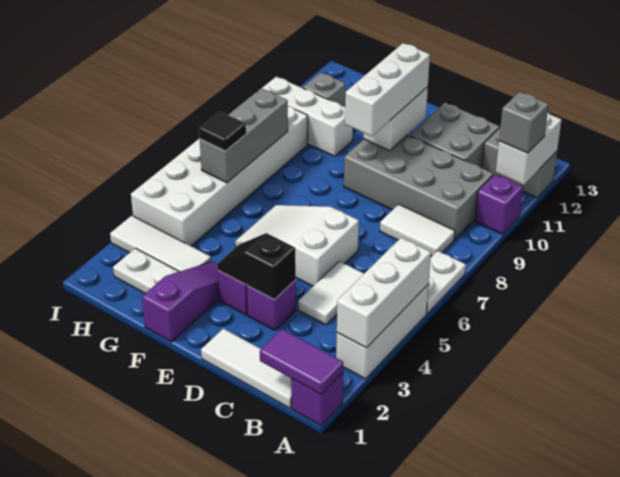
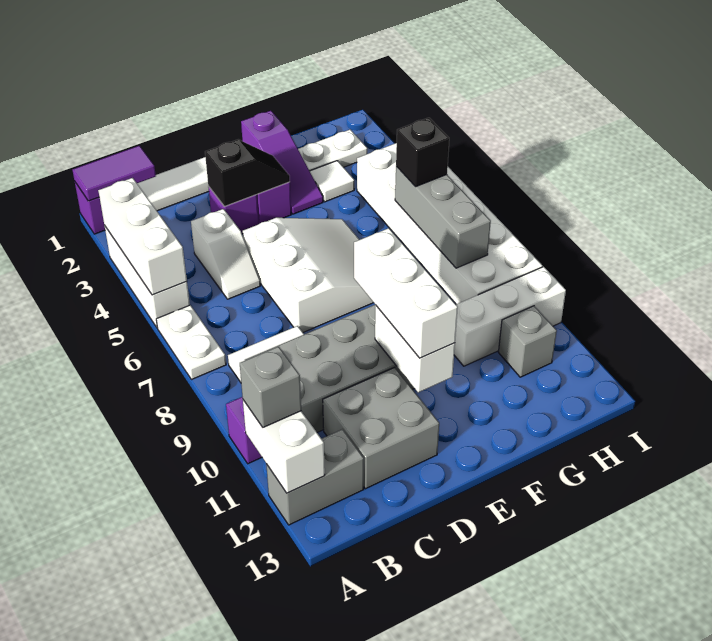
white tile C4:C5 level 1 -> white slope C4:C5 level 1 top 4
white slope D5:F6 level 1 top D -> white slope D5:F7 level 1 top D
white tile G3:I3 level 1 -> white tile G3 level 1
black tile H6 level 3 -> black brick H6 level 3

